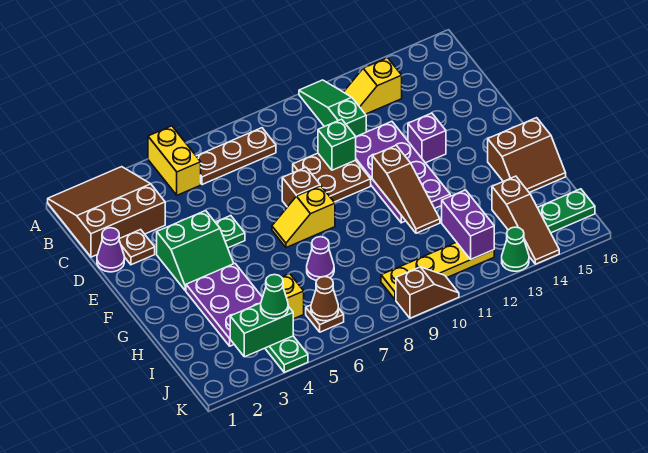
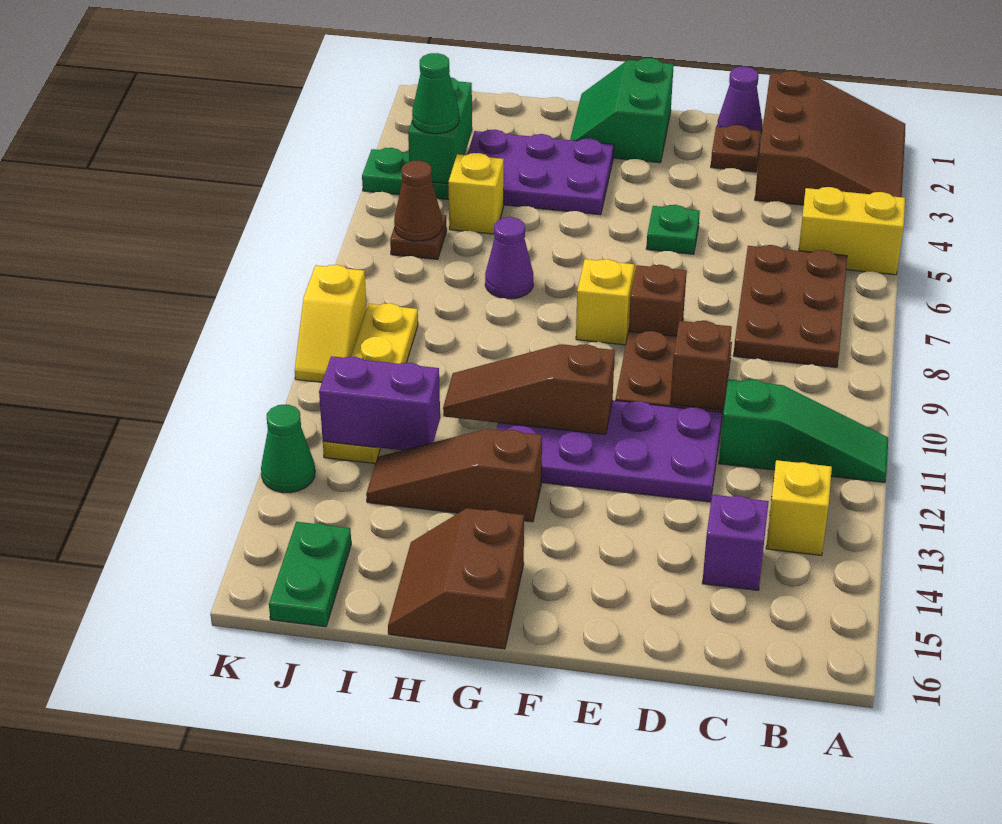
brown plate B6:B8 level 1 -> brown plate B6:C8 level 1
green brick D10 level 2 -> brown brick D10 level 2
green slope E3:F4 level 1 top E -> green slope F1:G2 level 1 top F
purple brick E13 level 1 -> purple brick C14 level 1
brown slope I14:K14 level 1 top I -> brown slope G13:I13 level 1 top G
brown slope K9:K10 level 1 top 9 -> yellow slope K9:K10 level 1 top 9

